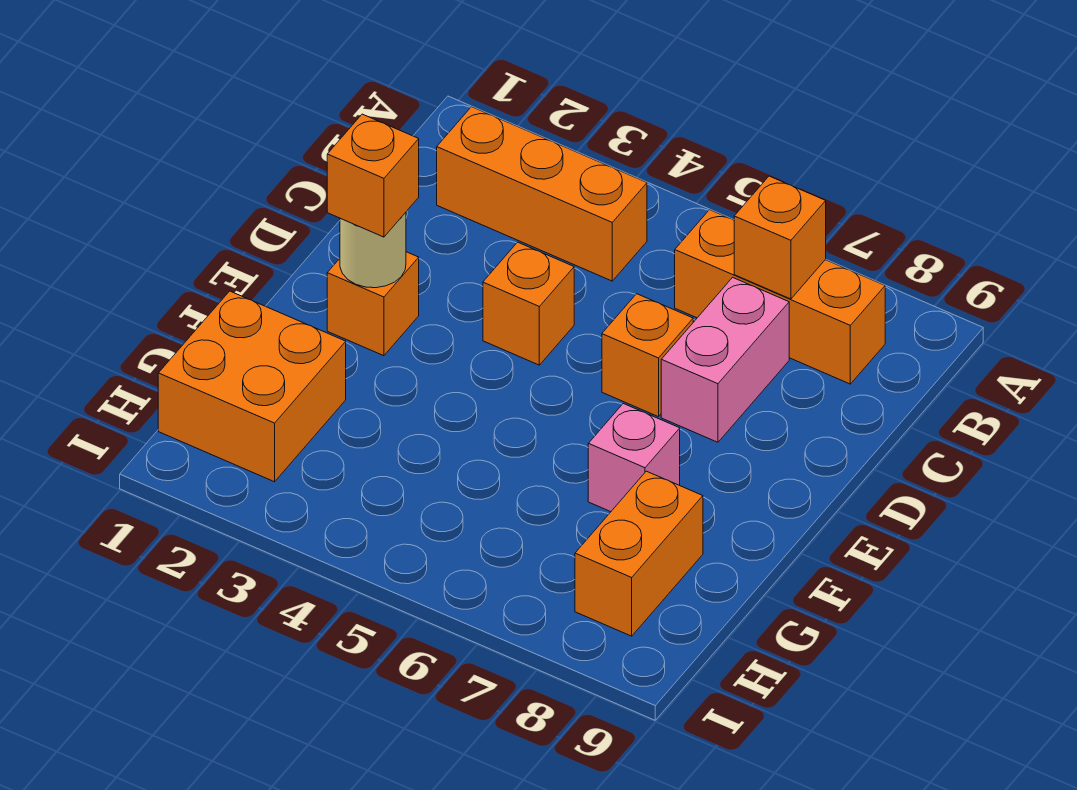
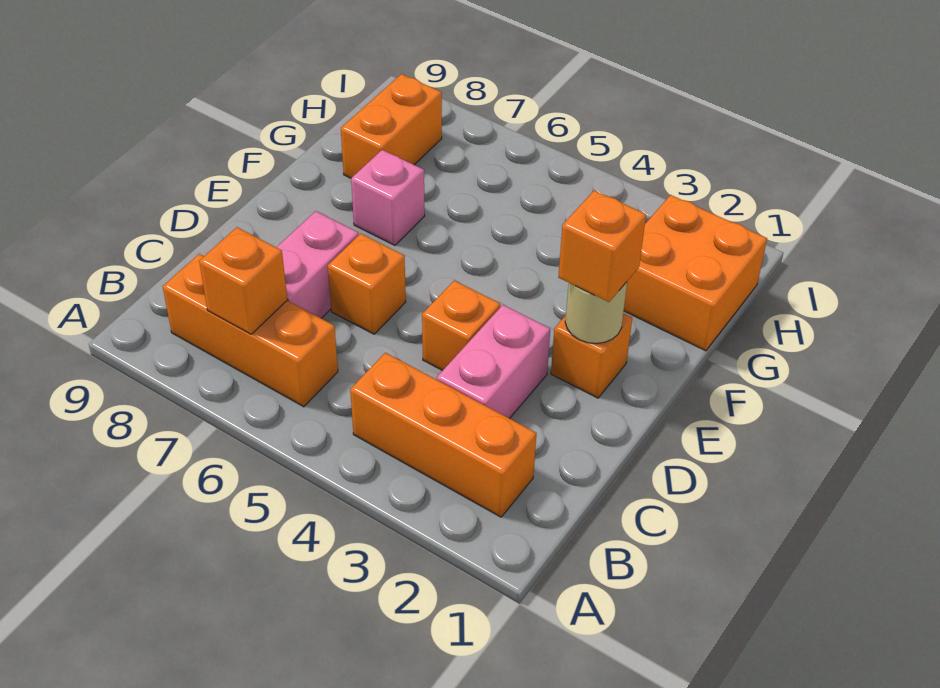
none -> pink brick C3:D3 level 1

